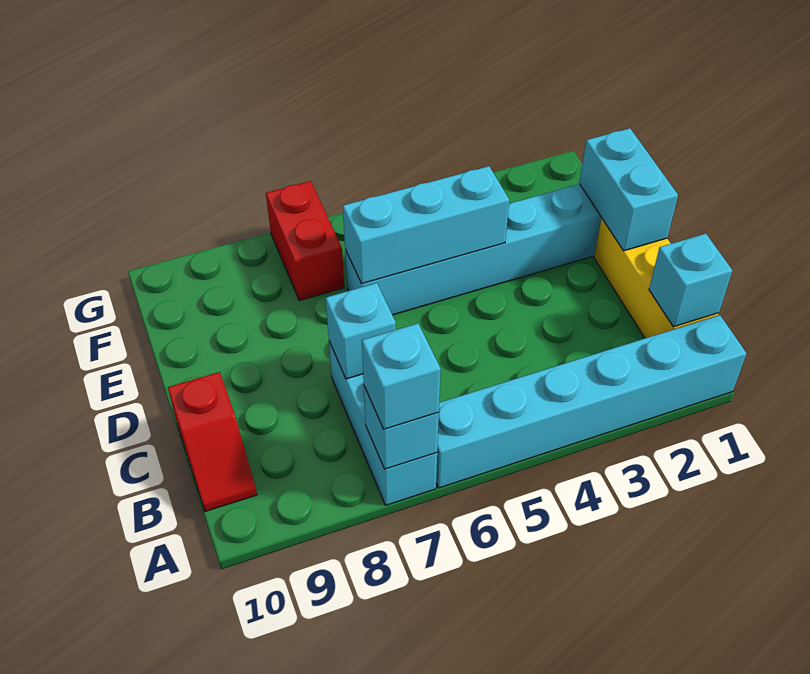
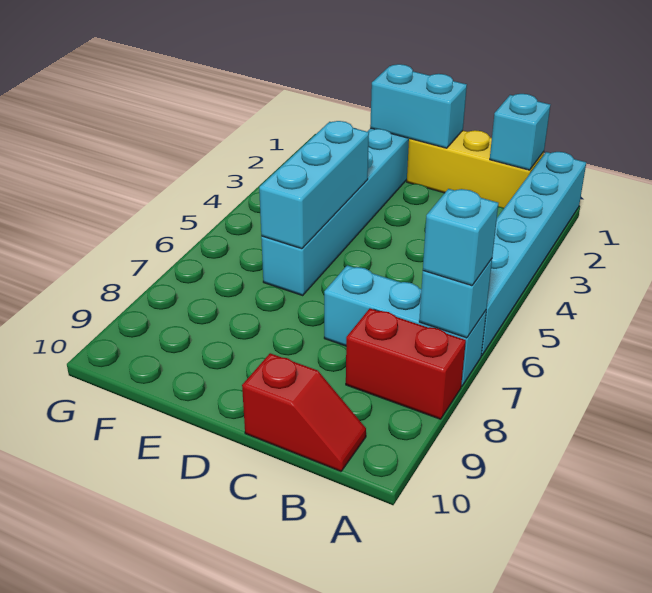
cyan brick C7 level 2 -> none
red brick F7:G7 level 1 -> red brick A8:B8 level 1

